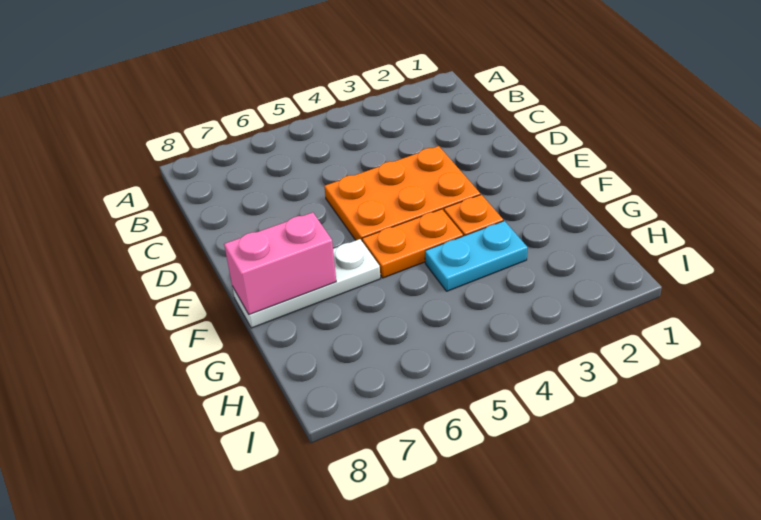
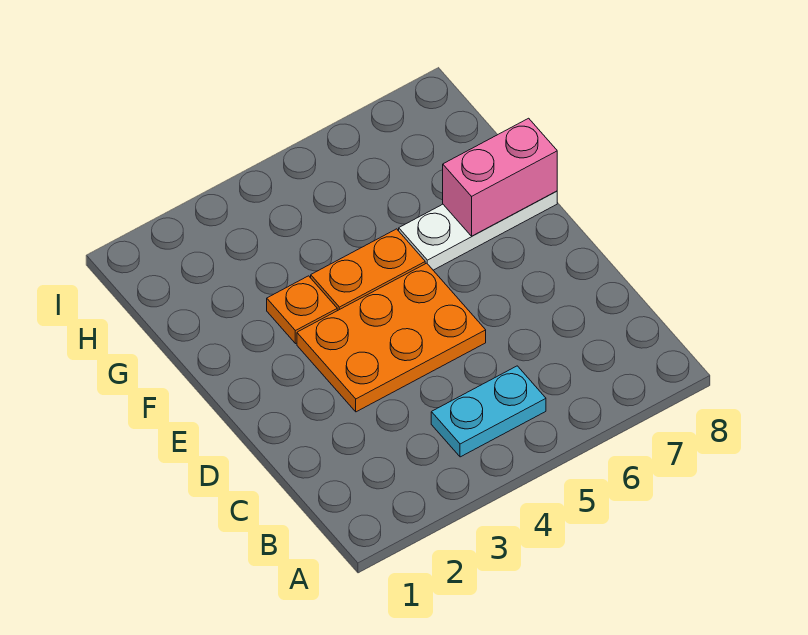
cyan plate G3:G4 level 1 -> cyan plate B4:B5 level 1

